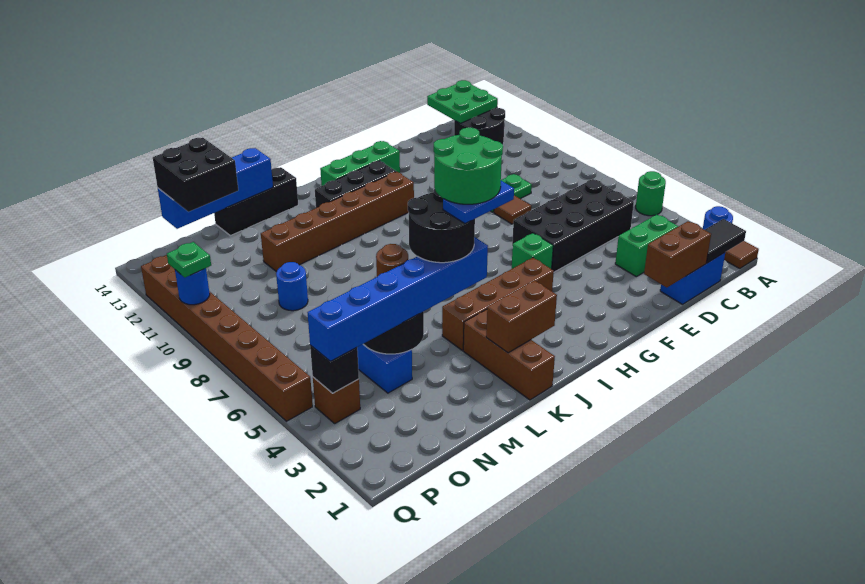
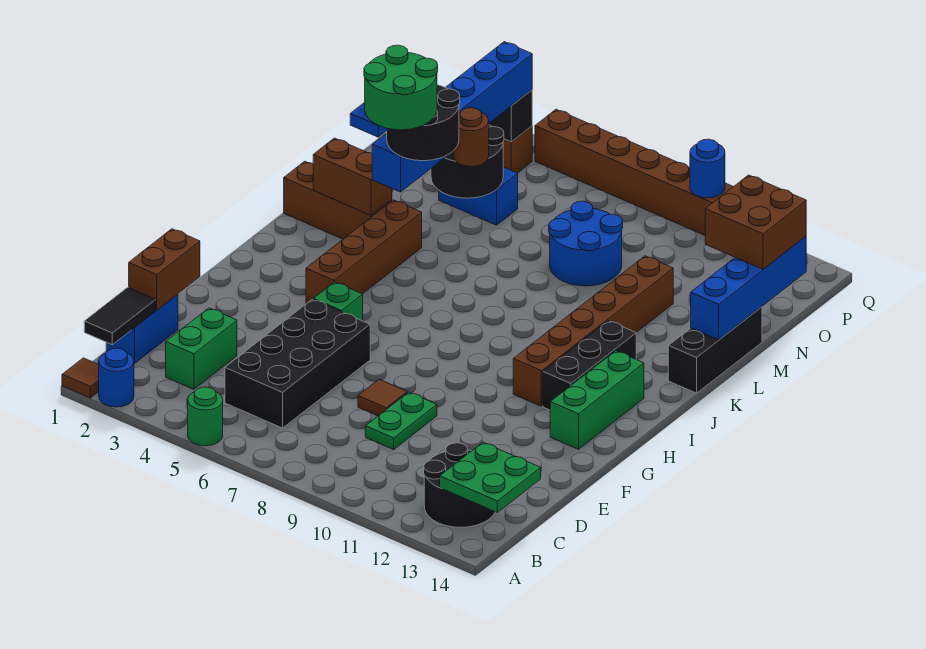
brown brick J2:K2 level 2 -> brown brick K2:K3 level 2
blue round brick N9 level 1 -> blue round brick M8:N9 level 1
black brick N13:O14 level 3 -> brown brick N13:O14 level 3
green plate Q10 level 3 -> none

